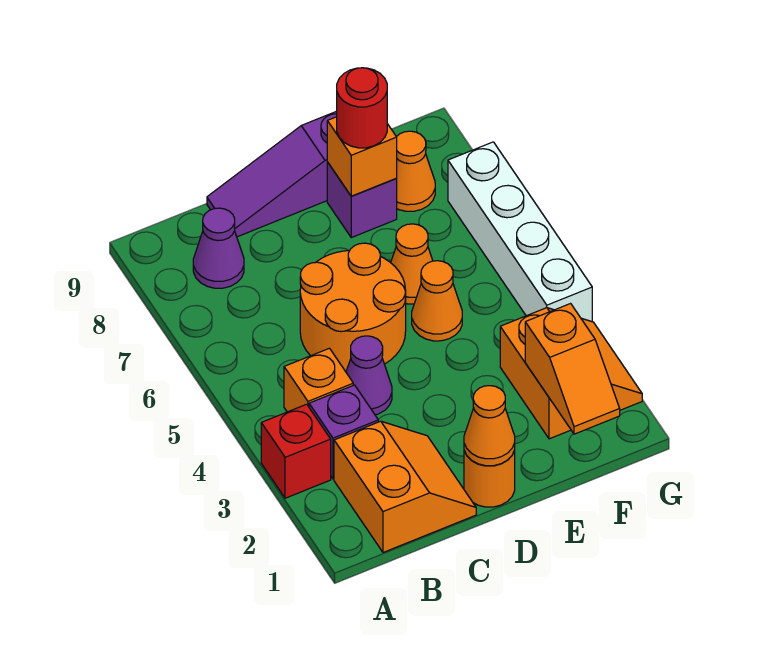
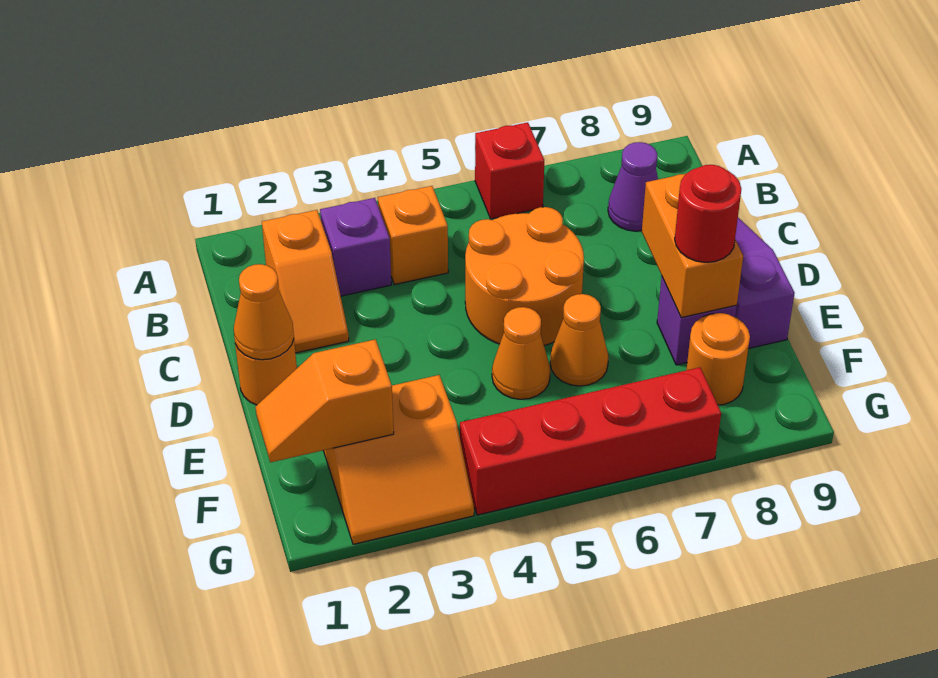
red brick A3 level 1 -> red brick A6 level 1
orange slope B1:C2 level 1 top B -> orange slope B2:C2 level 1 top B
purple cone C4 level 1 -> none
orange brick E8 level 2 -> orange brick D8:E8 level 2
orange cone F8 level 1 -> orange round brick F8 level 1
white brick G4:G7 level 1 -> red brick G4:G7 level 1

